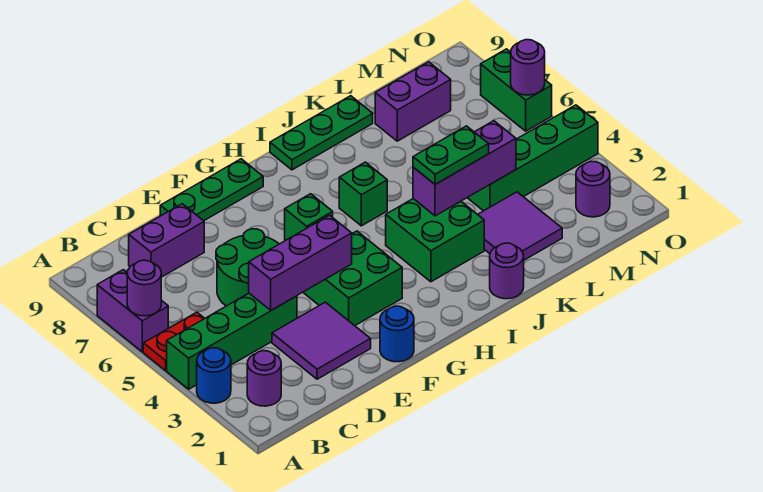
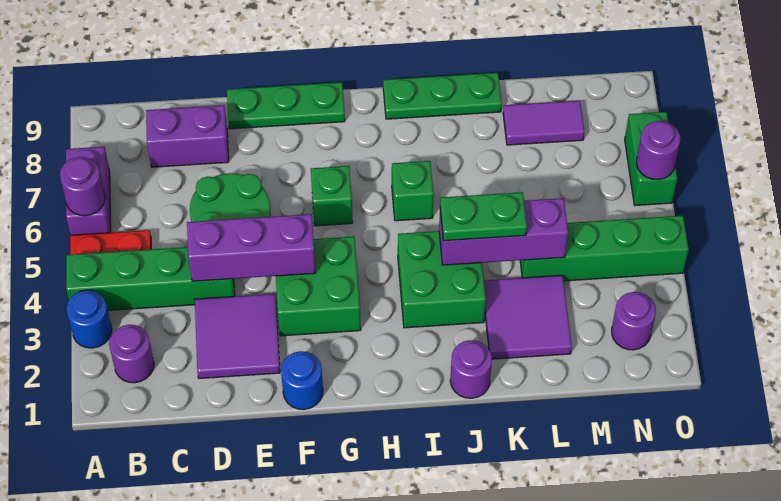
purple brick L8:M8 level 1 -> purple tile L8:M8 level 1

